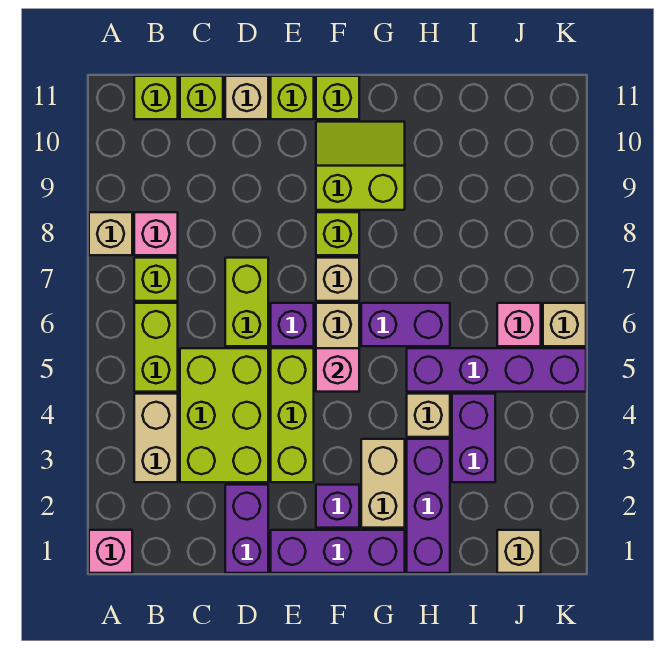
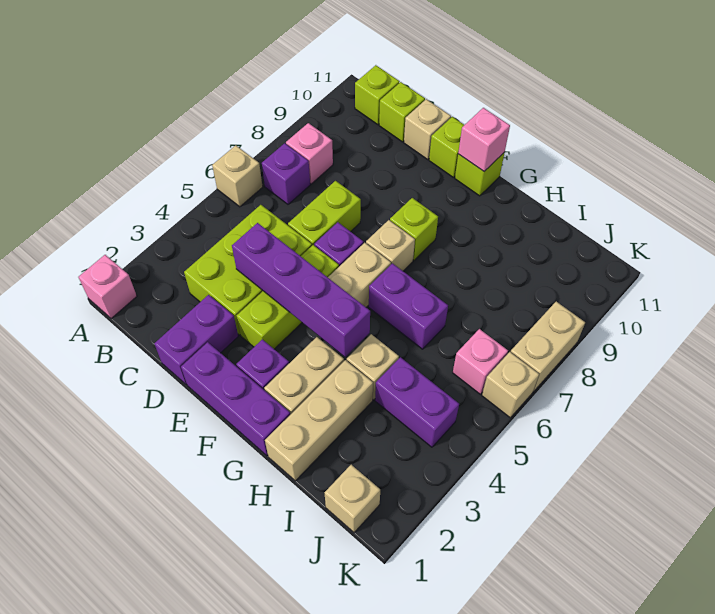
tan brick A8 level 1 -> tan brick A6 level 1
tan brick B3:B4 level 1 -> tan brick K7:K8 level 1
lime brick B5:B6 level 1 -> none
lime brick B7 level 1 -> purple brick B7 level 1
pink brick F5 level 2 -> pink brick F11 level 2
lime slope F9:G10 level 1 top 9 -> none
purple brick H1:H3 level 1 -> tan brick H1:H3 level 1
purple brick H5:K5 level 1 -> purple brick D4:G4 level 2
purple brick I3:I4 level 1 -> purple brick I4:J4 level 1

